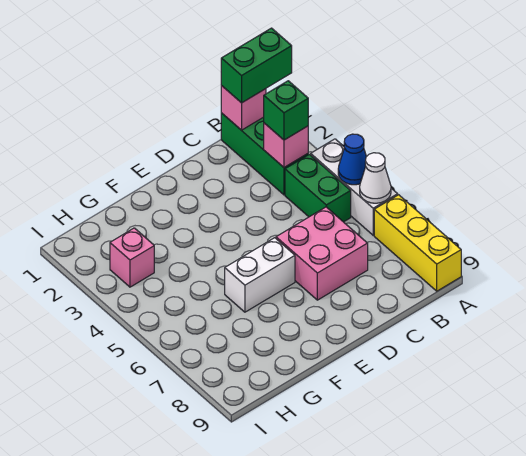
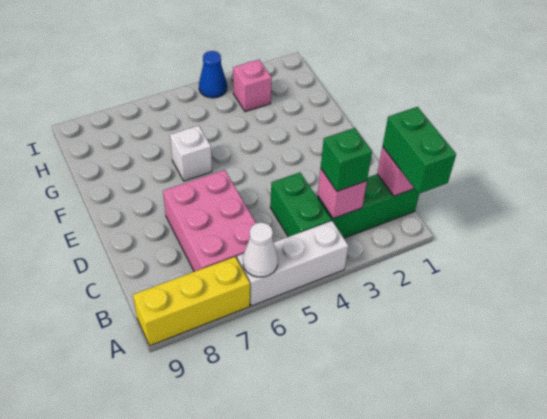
blue cone A5 level 2 -> blue cone I4 level 1
green brick B4:B5 level 1 -> green brick B4:C4 level 1
pink brick C6:D7 level 1 -> pink brick B6:D7 level 1
white brick E6:F6 level 1 -> white brick F6 level 1

